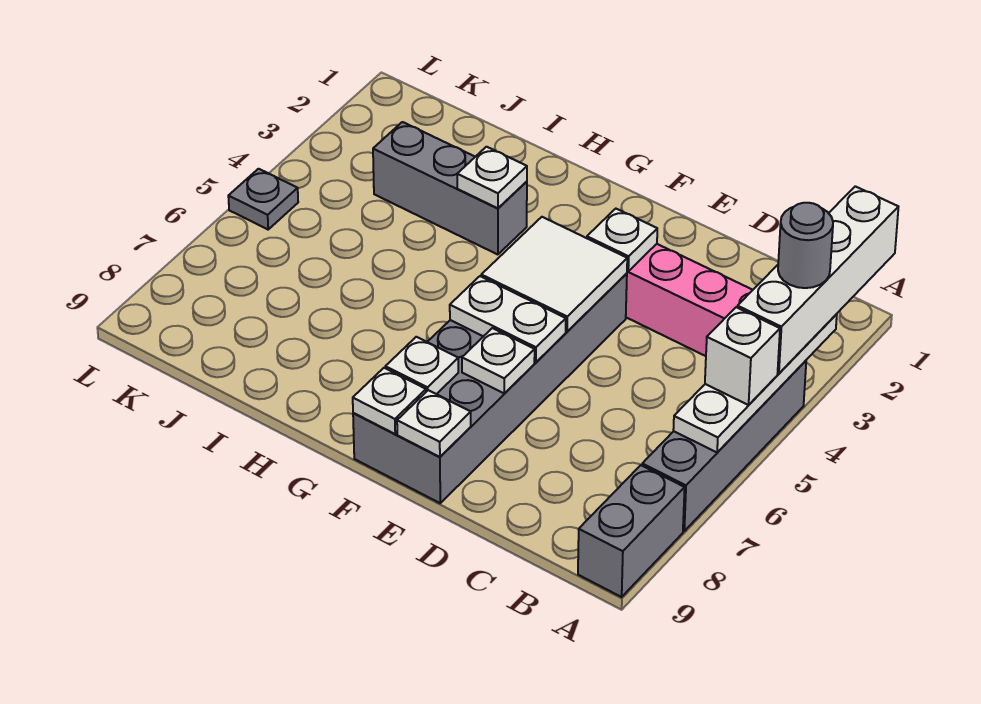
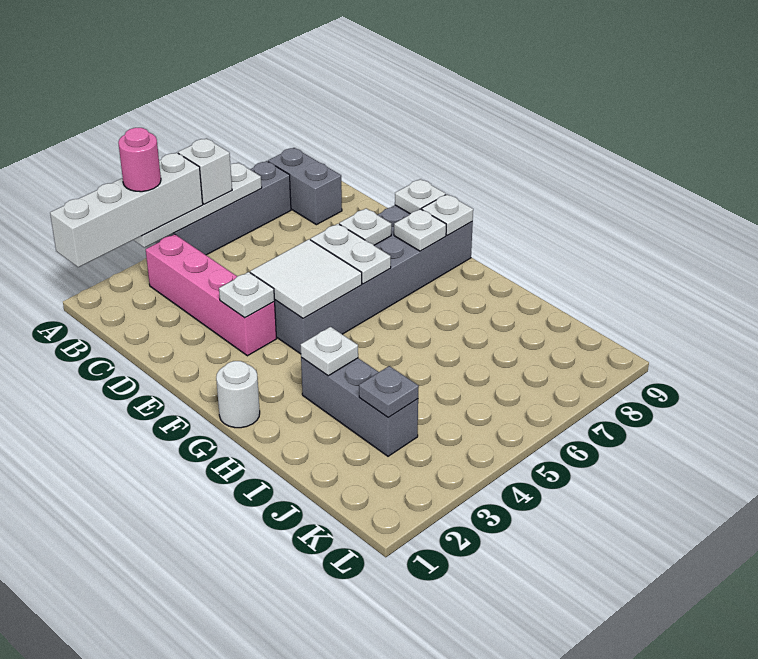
grey round brick A3 level 4 -> pink round brick A3 level 4
grey brick A8:A9 level 1 -> grey brick A8:B8 level 1
none -> white round brick G1 level 1
grey plate L5 level 1 -> grey plate J3 level 2

